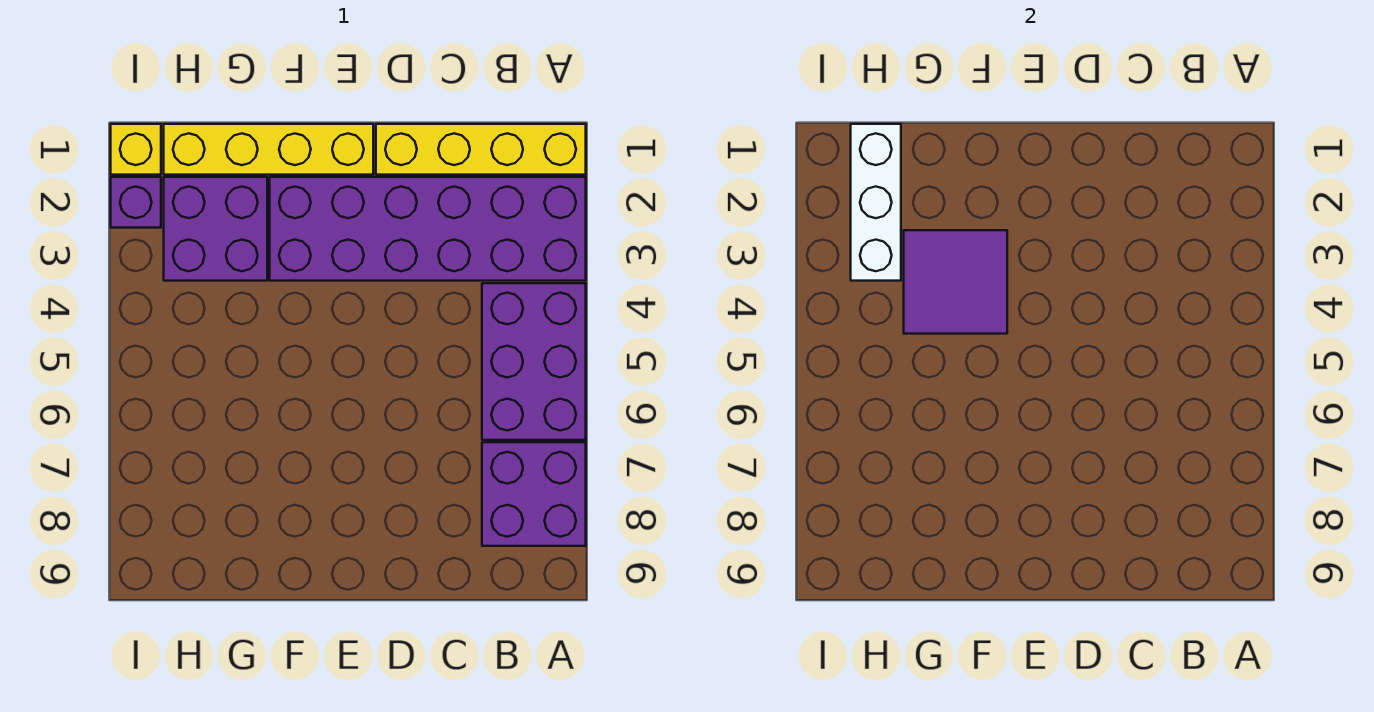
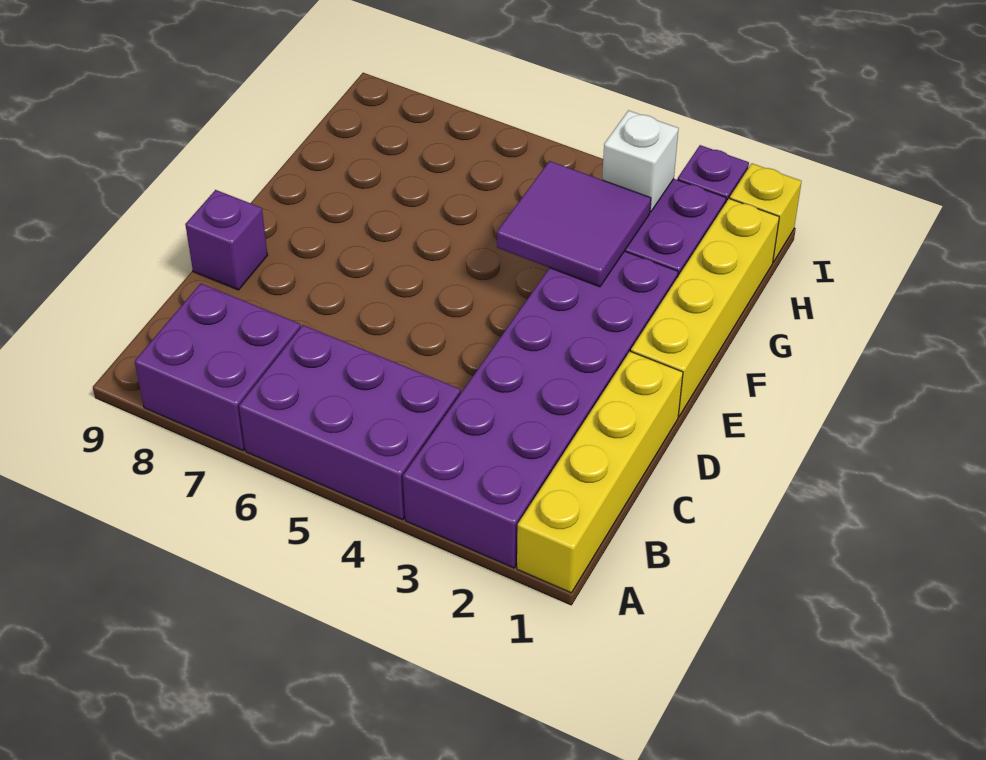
none -> purple brick D9 level 1
white brick H1:H3 level 2 -> white brick H3 level 2

